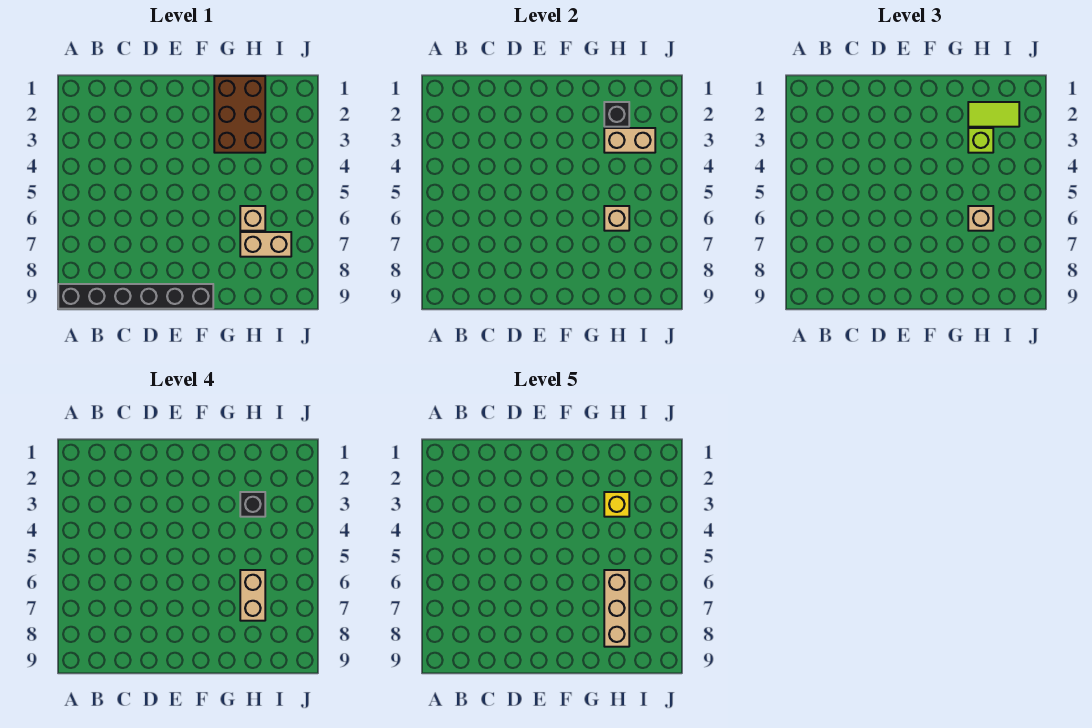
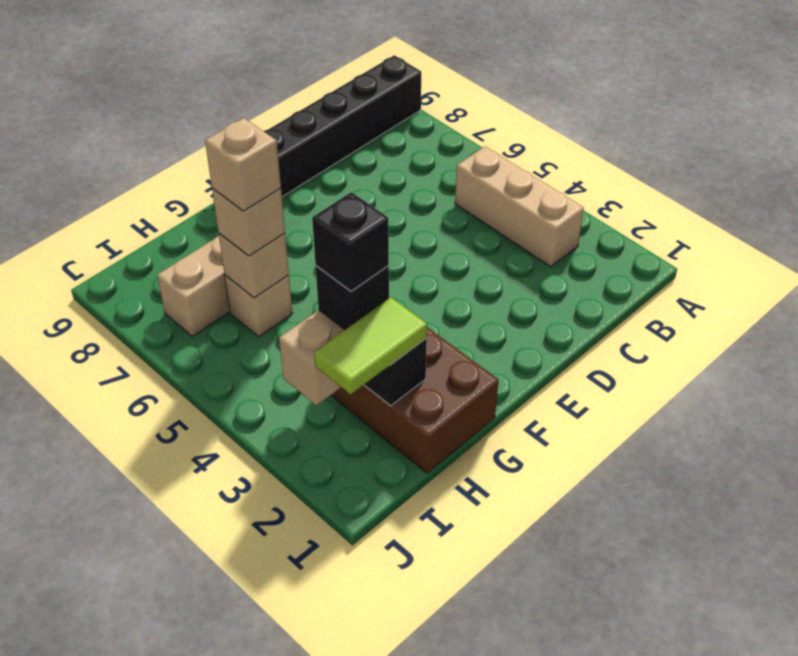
lime brick H3 level 3 -> black brick H3 level 3
yellow brick H3 level 5 -> none
tan brick H6:H7 level 4 -> tan brick H6 level 4
tan brick H6:H8 level 5 -> tan brick B3:B5 level 1

